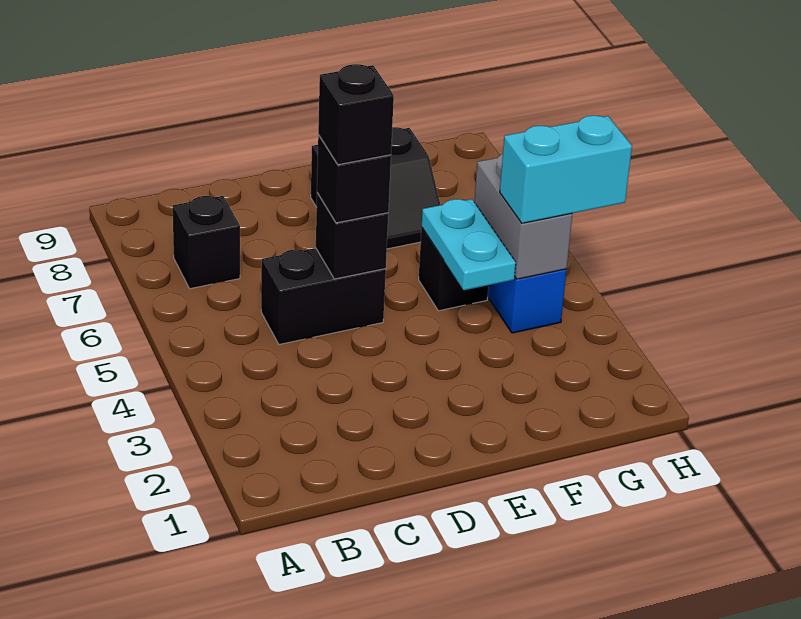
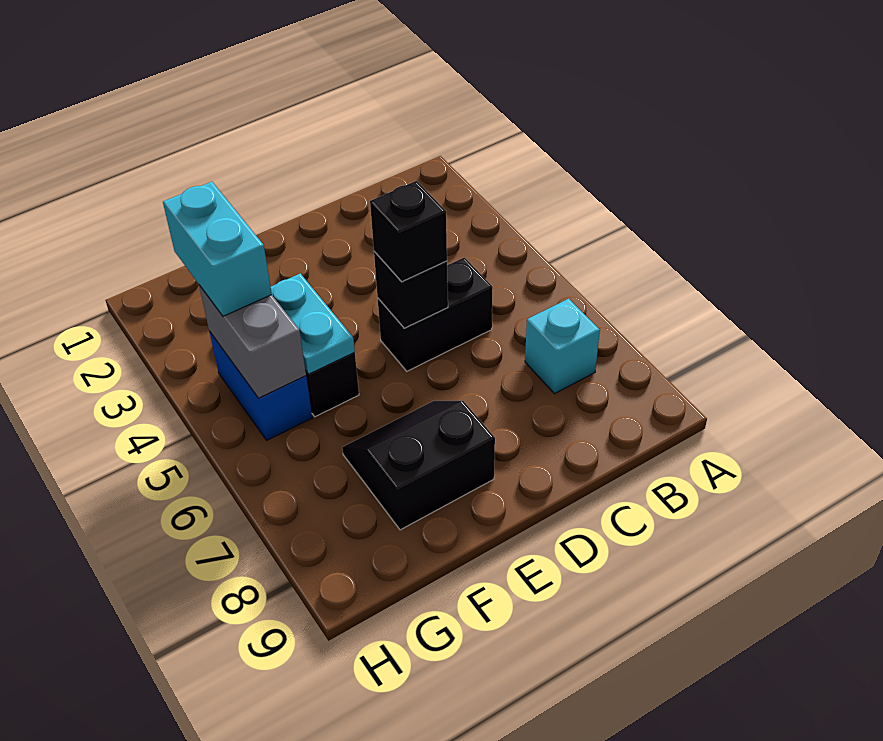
black brick B7 level 1 -> cyan brick B7 level 1
black brick D5 level 4 -> none
cyan brick G4:H4 level 3 -> cyan brick G3:G4 level 3

